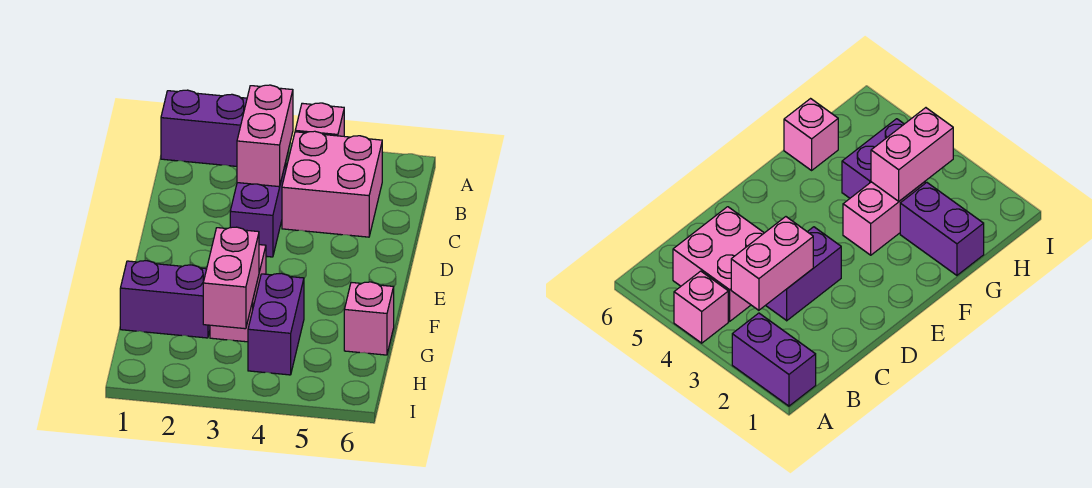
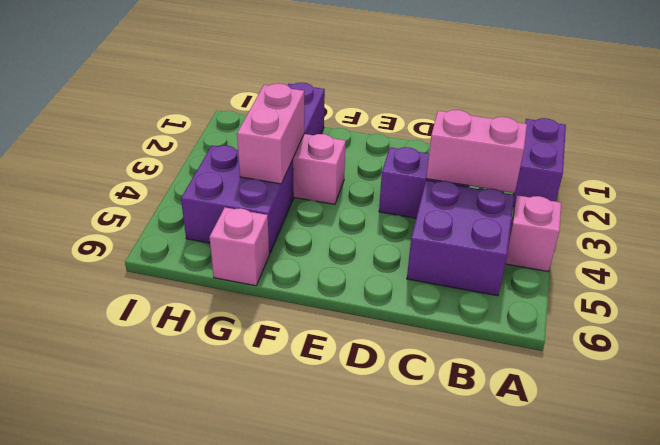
pink brick B4:C5 level 1 -> purple brick B4:C5 level 1
pink brick G3:H3 level 2 -> pink brick G3:G4 level 2
purple brick G4:H4 level 1 -> purple brick G4:H5 level 1

